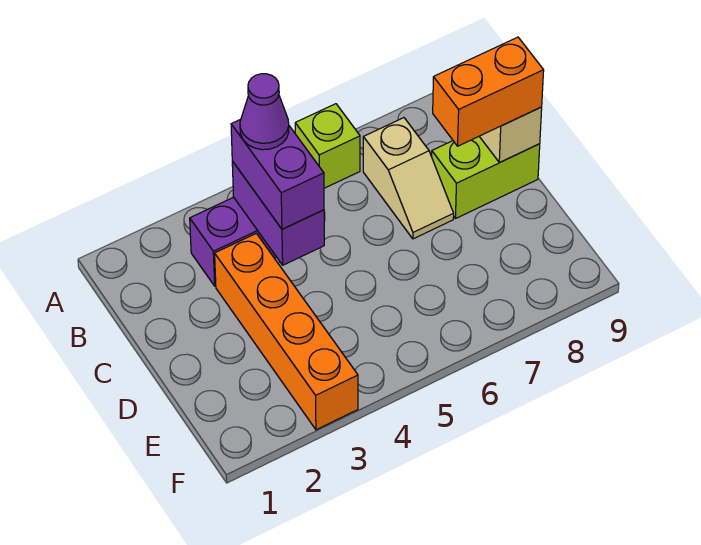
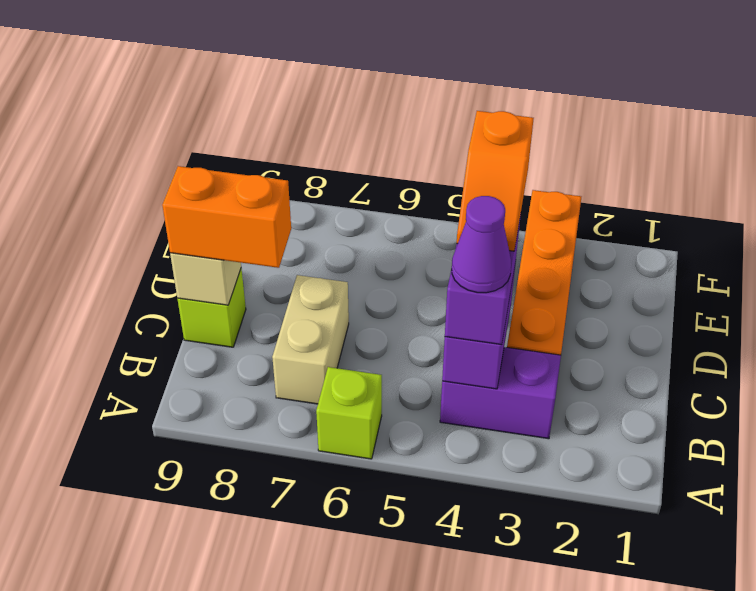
tan slope B7:C7 level 1 top B -> tan brick B7:C7 level 1
none -> orange slope C4:D4 level 4 top D
lime brick C8:C9 level 1 -> lime brick C9 level 1

